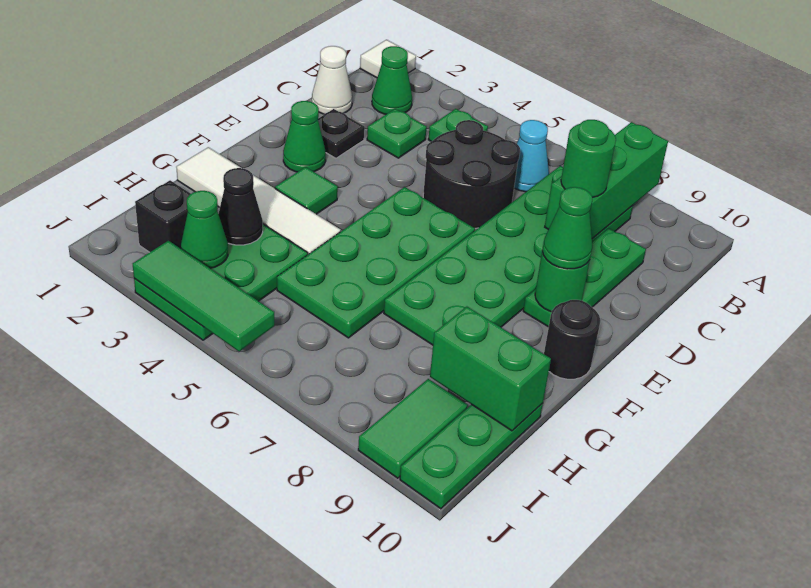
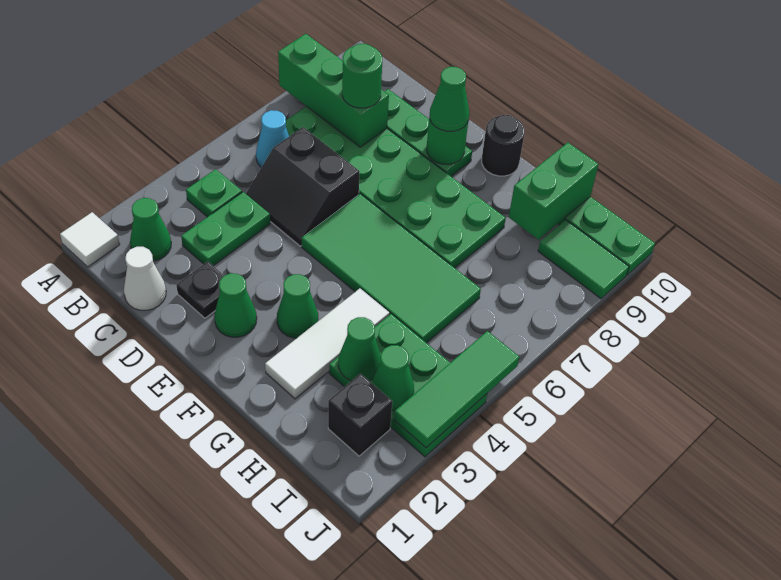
green plate C3 level 1 -> green plate C3:C4 level 1
black round brick C5:D6 level 1 -> black slope C5:D6 level 1 top 6
green plate E5:H6 level 1 -> green tile E5:H6 level 1
green tile F3 level 1 -> green cone F3 level 1
white tile G1:G4 level 1 -> white tile G2:G4 level 1
black cone H3 level 2 -> green cone H3 level 2

